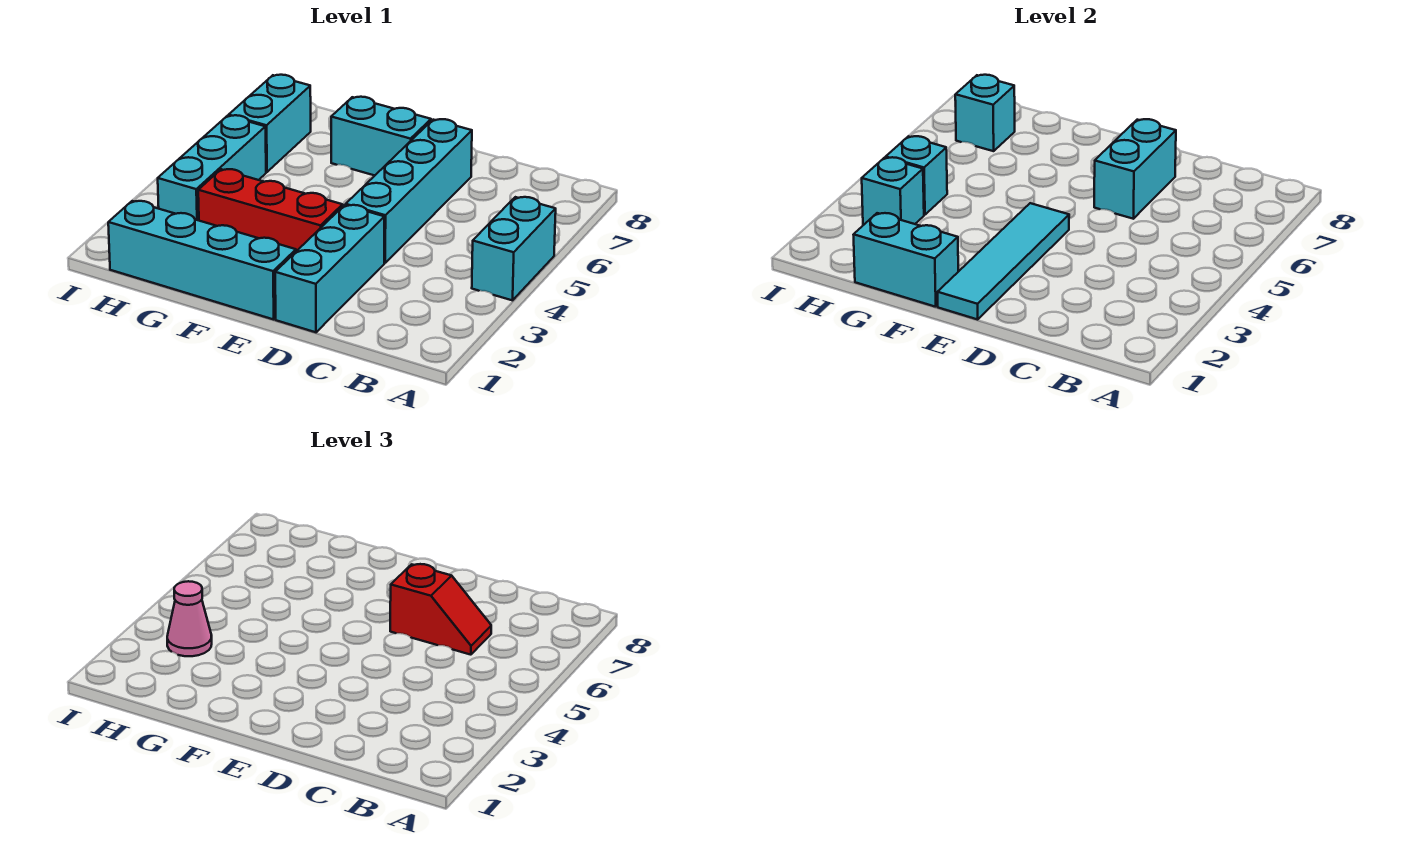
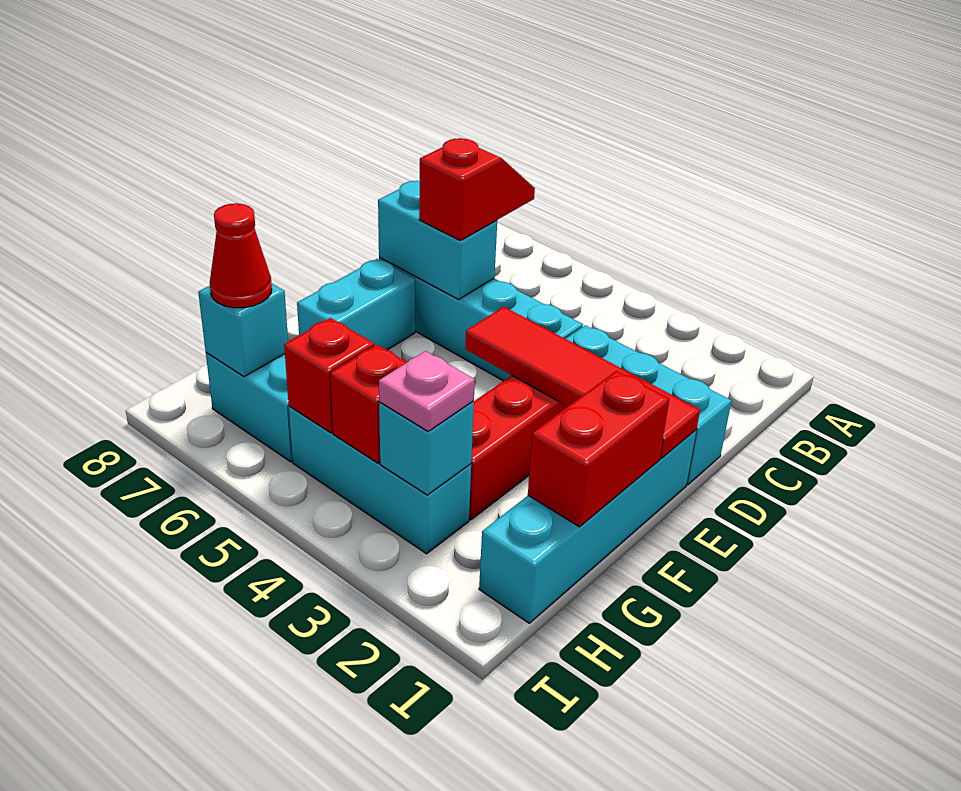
cyan brick A4:A5 level 1 -> none
cyan tile E1:E4 level 2 -> red tile E1:E4 level 2
cyan brick F1:G1 level 2 -> red brick F1:G1 level 2
pink cone H3 level 3 -> pink plate H3 level 3
cyan brick H4 level 2 -> red brick H4 level 2
none -> red brick H5 level 2
none -> red cone H7 level 3

